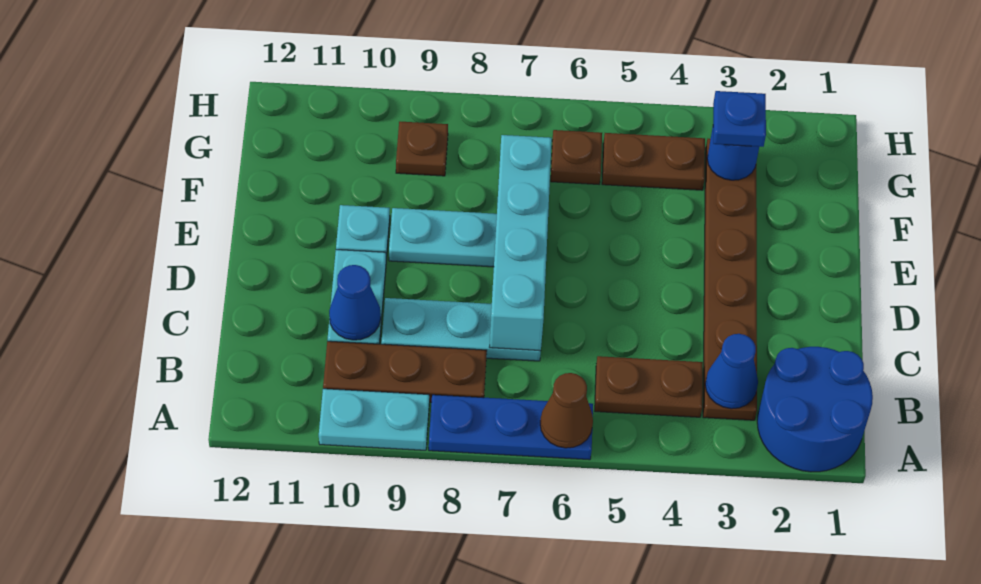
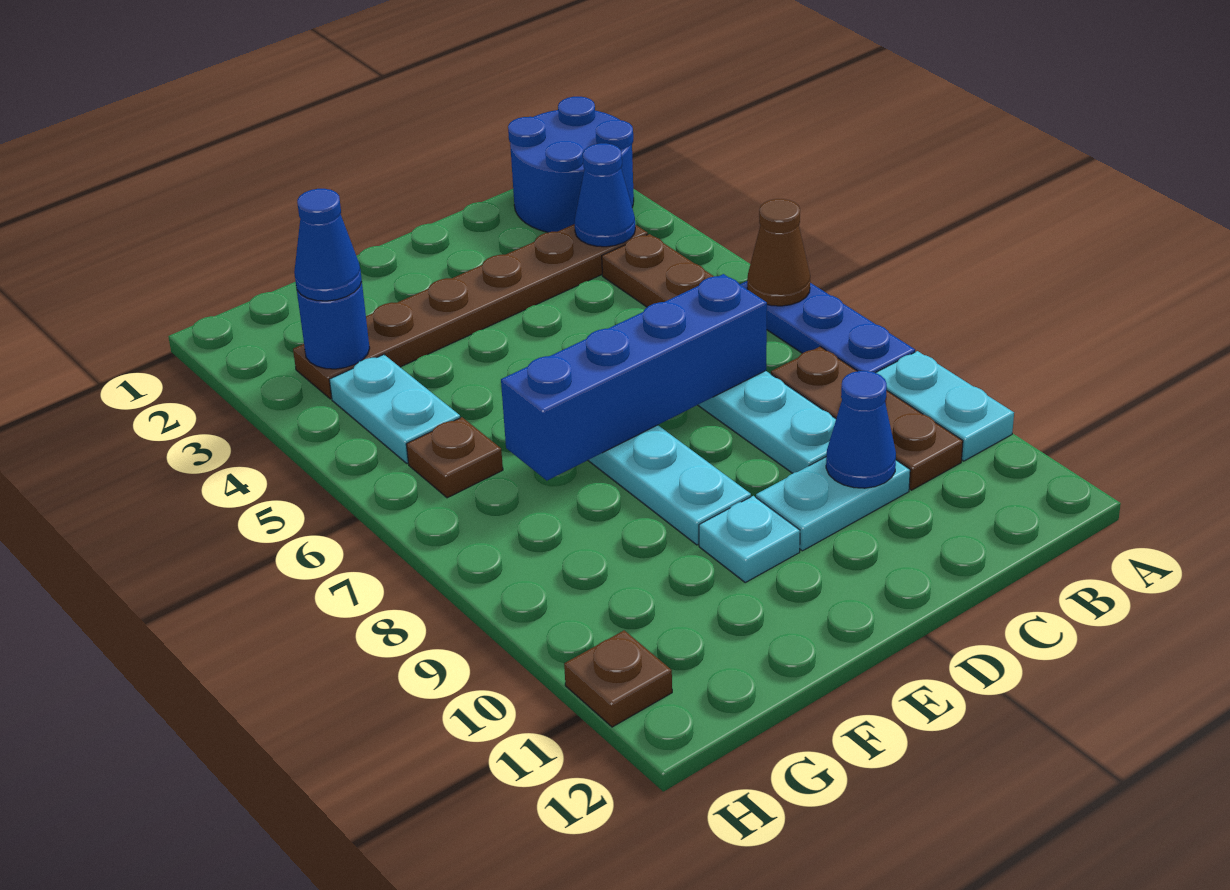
cyan brick C7:F7 level 2 -> blue brick C7:F7 level 2
blue plate G3 level 3 -> blue cone G3 level 3
brown plate G4:G5 level 1 -> cyan plate G4:G5 level 1
brown plate G9 level 1 -> brown plate H11 level 1

